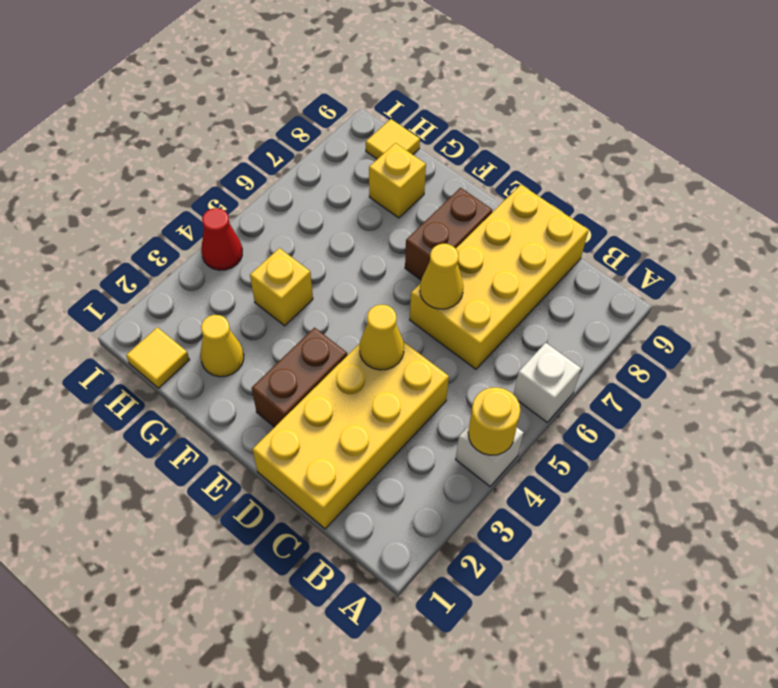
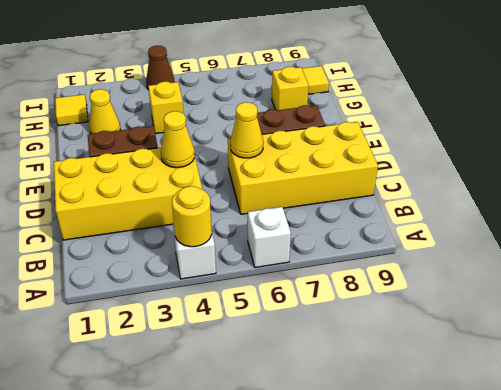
red cone I4 level 1 -> brown cone I4 level 1

